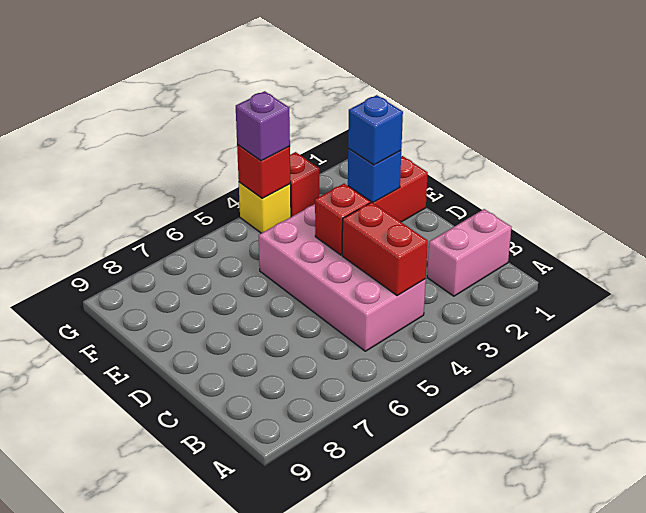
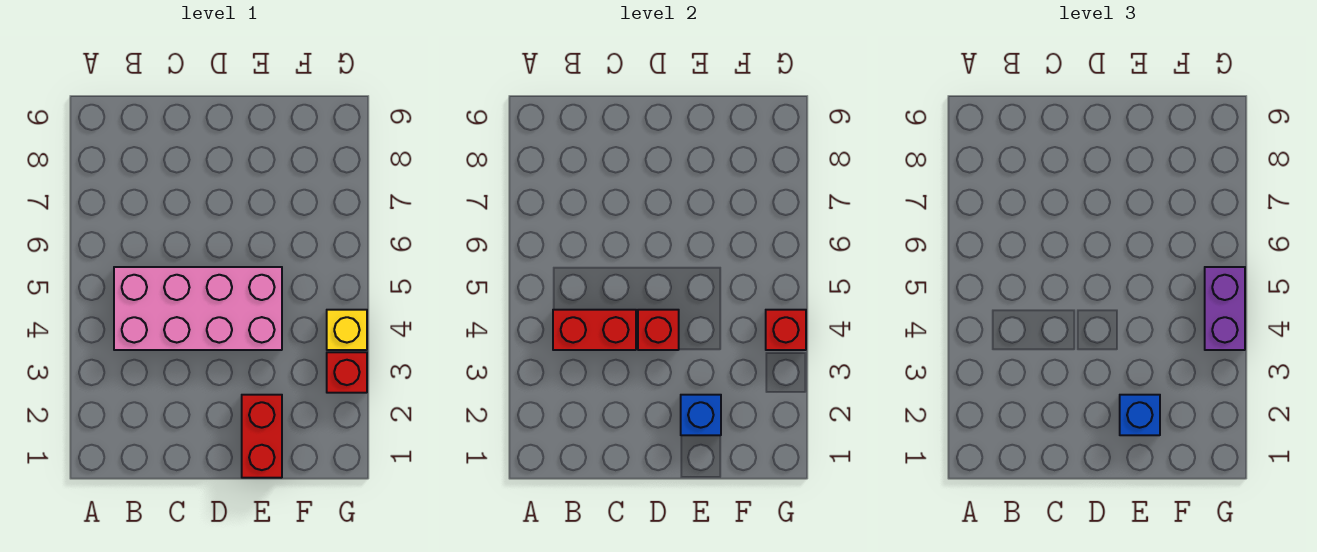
pink brick B1:B2 level 1 -> none
purple brick G4 level 3 -> purple brick G4:G5 level 3

